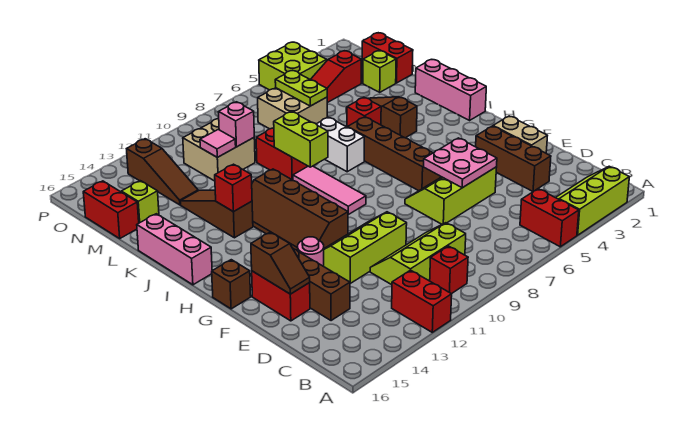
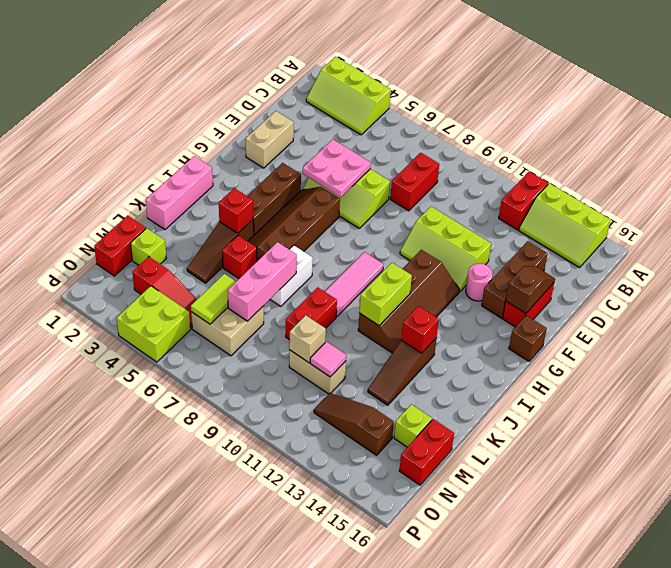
red brick A5:B5 level 1 -> red brick C8:D8 level 1
red brick B10 level 1 -> red brick J4 level 2
lime slope C9:D11 level 1 top C -> lime slope A13:B15 level 1 top A
brown brick D3:F3 level 1 -> brown brick G4:I4 level 1
pink brick I16:K16 level 1 -> pink brick K7:M7 level 2
lime brick J9:K9 level 2 -> lime brick I11:J11 level 2
lime plate M6:N6 level 2 -> lime tile M6:N6 level 2
tan brick M10:N11 level 1 -> tan brick M10:M11 level 1
pink brick M10 level 2 -> tan brick M10 level 2
brown slope M13:O13 level 1 top O -> brown slope N12:N14 level 1 top 14

